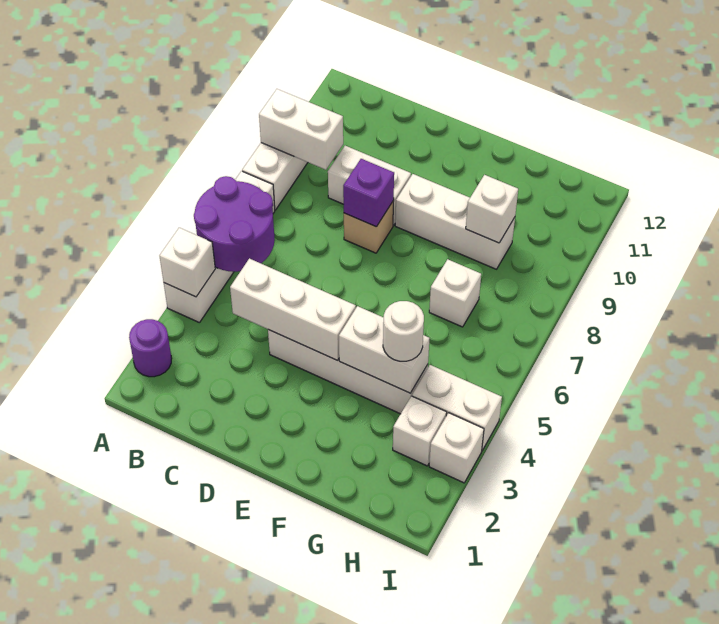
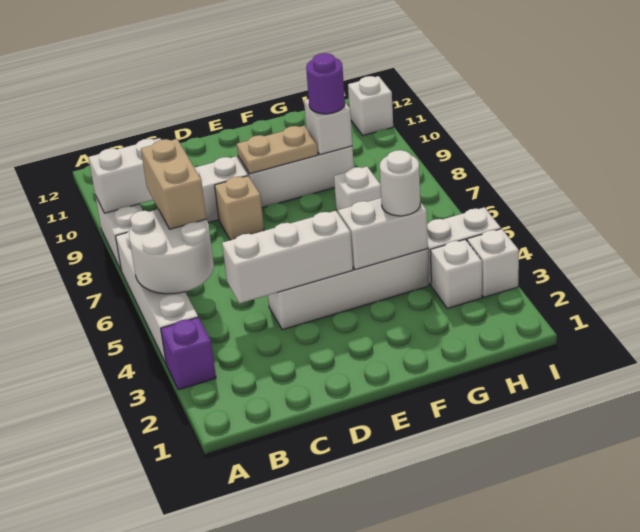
purple round brick A2 level 1 -> purple round brick G9 level 3
white brick A4 level 2 -> white brick I11 level 1
purple round brick A5:B6 level 2 -> white round brick A5:B6 level 2
none -> tan brick B6:B7 level 3
purple brick D8 level 2 -> purple brick A3 level 1
none -> tan plate E9:F9 level 2

